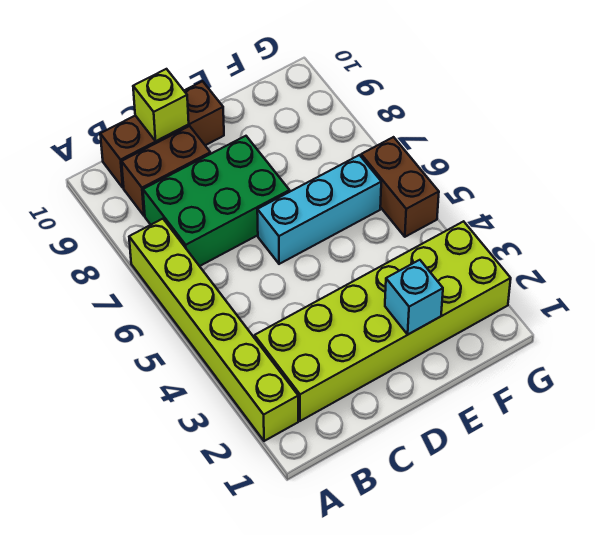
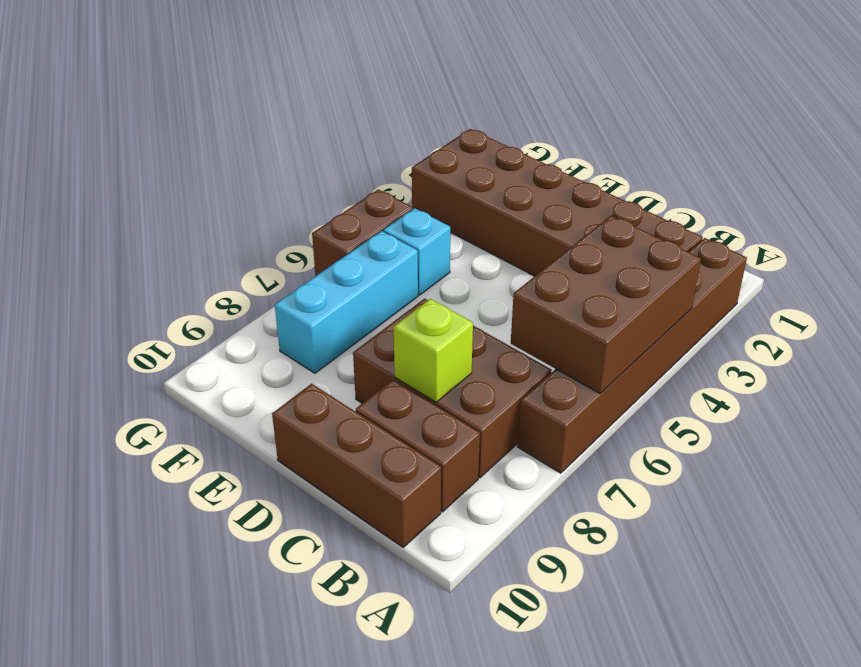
lime brick A2:A7 level 1 -> brown brick A2:A7 level 1
none -> brown brick A4:B6 level 2
lime brick B2:G3 level 1 -> brown brick B2:G3 level 1
green brick B7:D8 level 1 -> brown brick B7:D8 level 1
lime brick C10 level 2 -> lime brick C8 level 2
cyan brick D6:F6 level 1 -> cyan brick F6:F8 level 1
cyan brick E2 level 2 -> cyan brick F5 level 1

